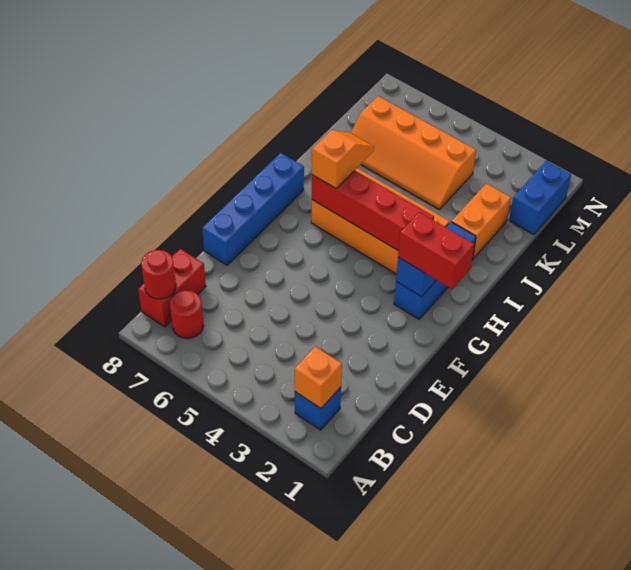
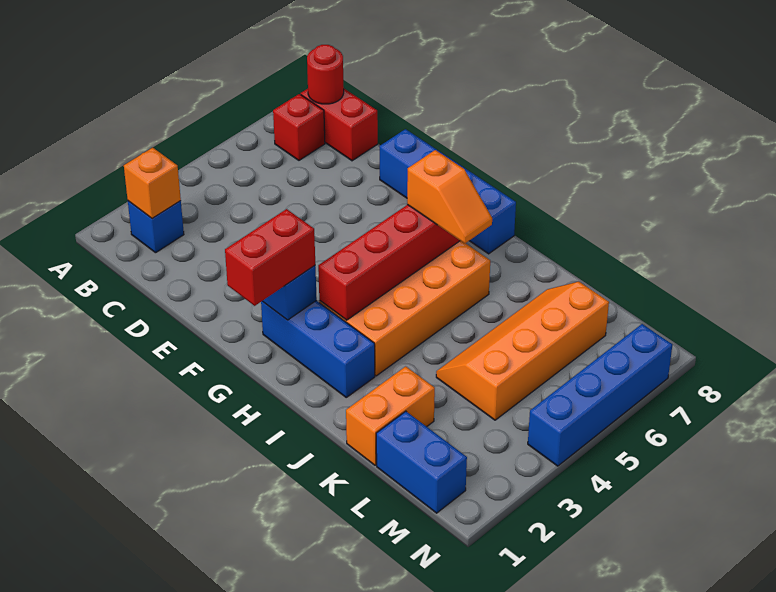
red round brick B7 level 1 -> red brick B7 level 1
orange brick J2:K2 level 1 -> orange brick K1:K2 level 1
none -> blue brick N4:N7 level 1

